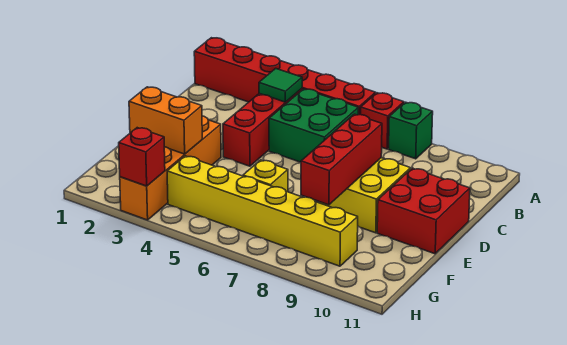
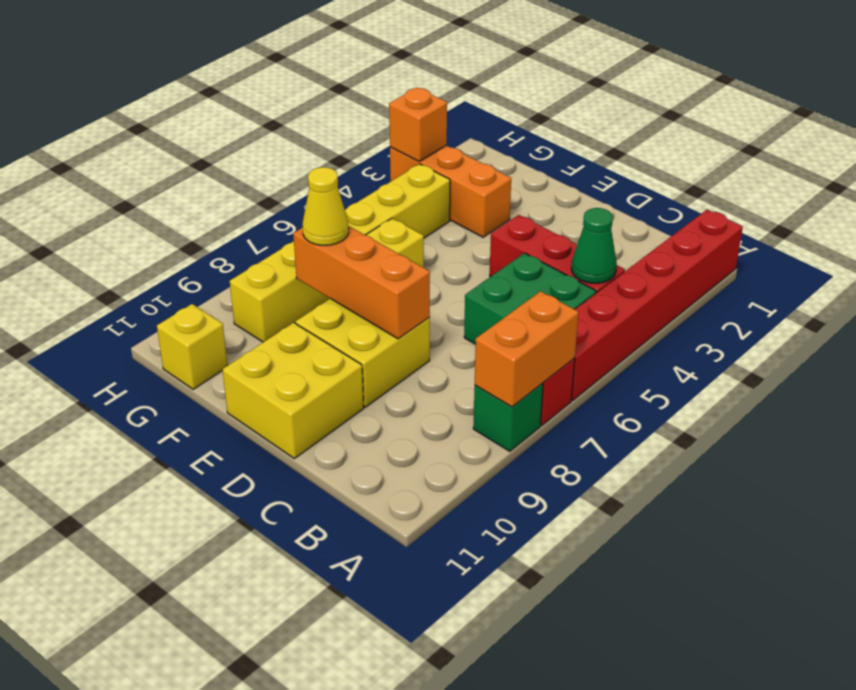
green tile B4 level 2 -> green cone B4 level 2
red brick D8:F8 level 2 -> orange brick D8:F8 level 2
red brick D10:E11 level 1 -> yellow brick D10:E11 level 1
orange brick E3:H3 level 1 -> orange brick F3:H3 level 1
orange brick F2:F3 level 2 -> orange brick A7:A8 level 2
none -> yellow cone F8 level 3
none -> yellow brick G11 level 1
red brick H3 level 2 -> orange brick H3 level 2

